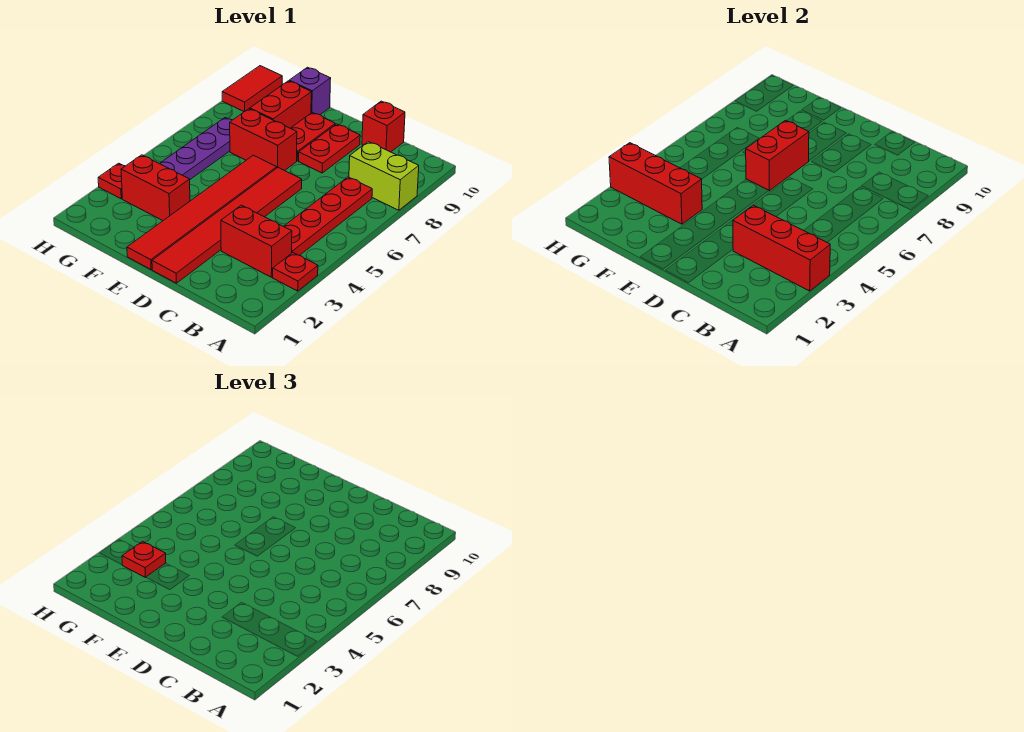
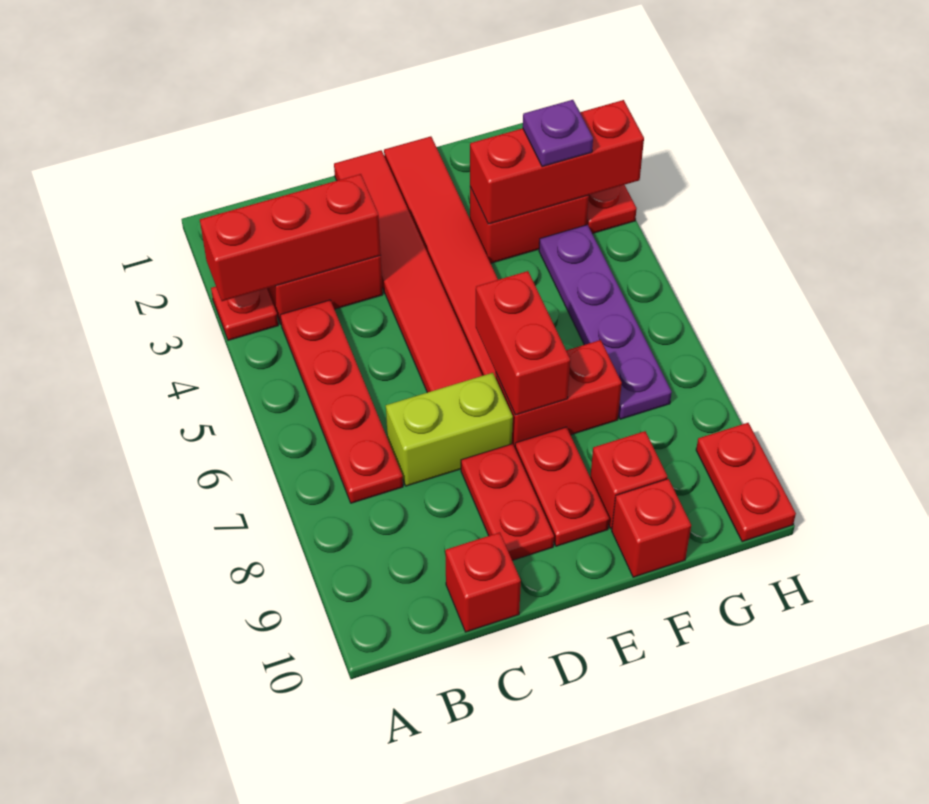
lime brick A8:B8 level 1 -> lime brick C7:D7 level 1
red brick F8:F9 level 1 -> red brick F9 level 1
purple brick F10 level 1 -> red brick F10 level 1
red plate G3 level 3 -> purple plate G3 level 3
red tile H9:H10 level 1 -> red plate H9:H10 level 1

